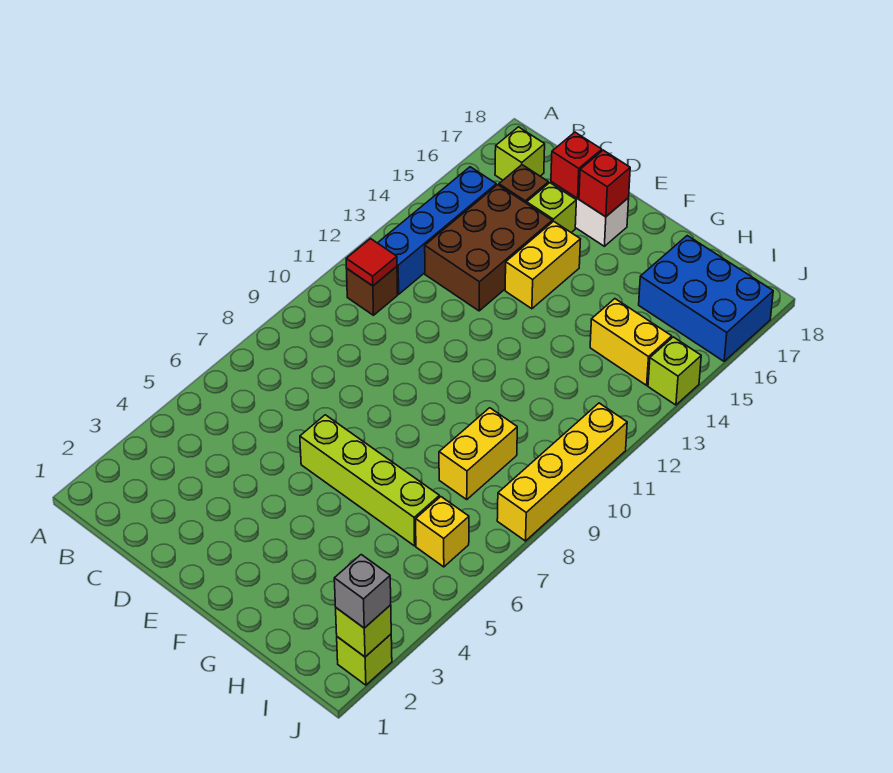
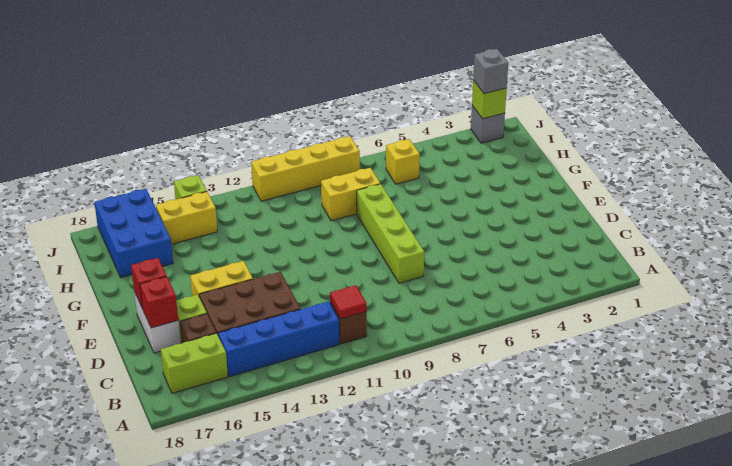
lime brick B17 level 1 -> lime brick B16:B17 level 1
lime brick E6:H6 level 1 -> lime brick D8:G8 level 1
yellow brick H14:I14 level 1 -> yellow brick I14:I15 level 1
lime brick J2 level 1 -> grey brick J2 level 1

